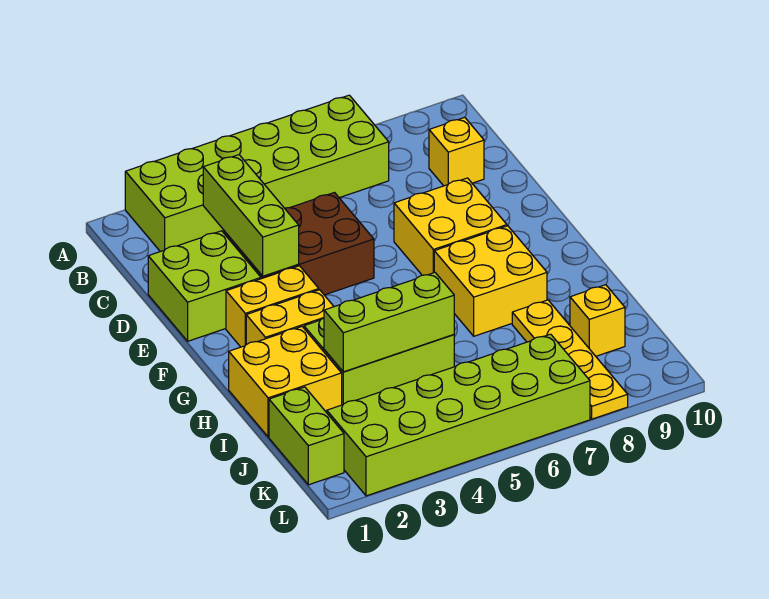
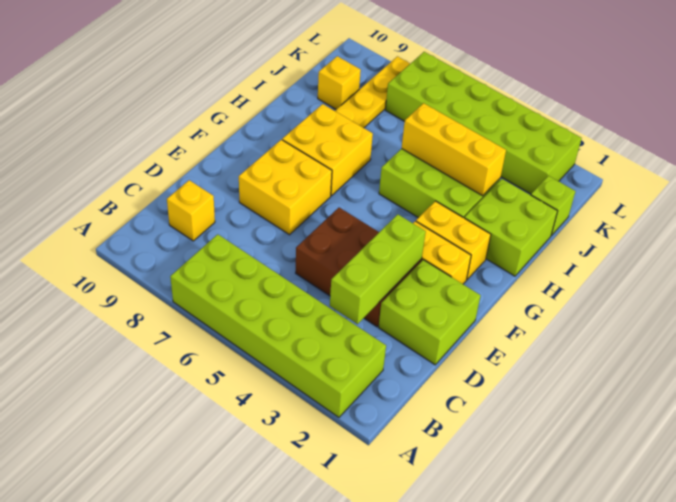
yellow brick H1:I2 level 1 -> lime brick H1:I2 level 1
lime brick I3:I5 level 2 -> yellow brick I3:I5 level 2
lime brick J1:K1 level 1 -> lime brick J1 level 1

